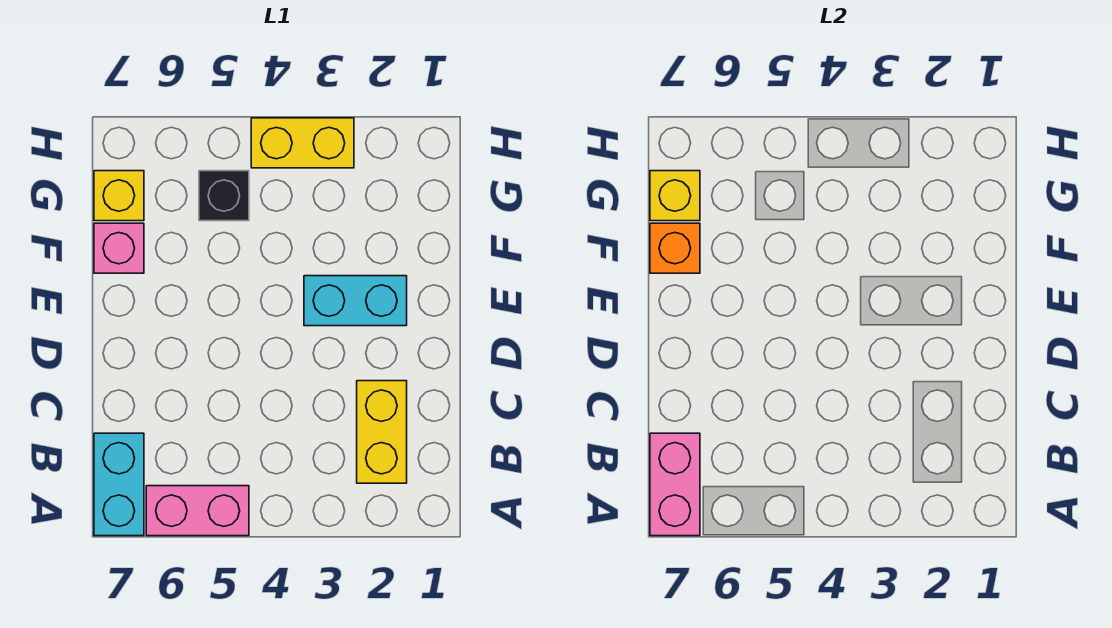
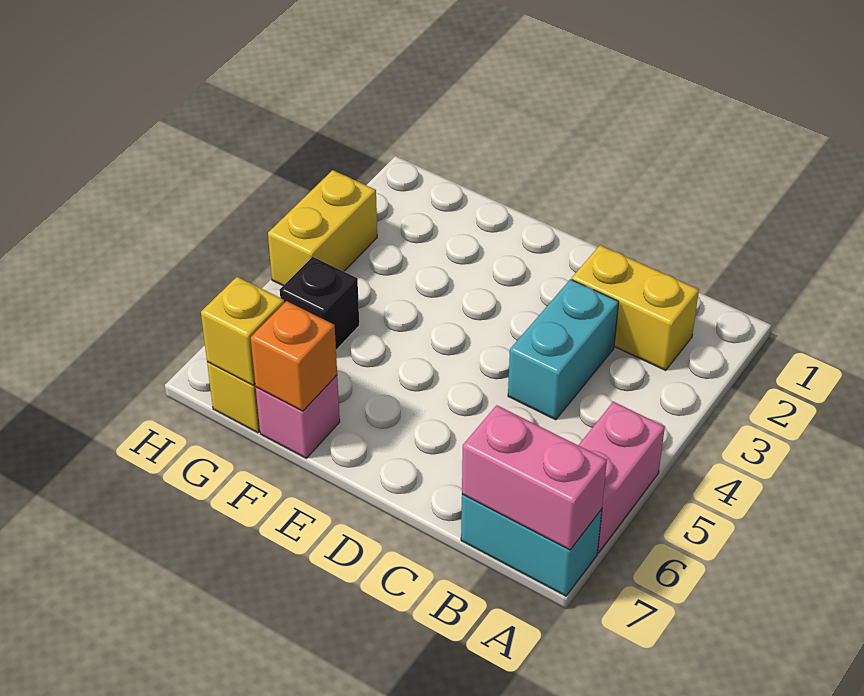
cyan brick E2:E3 level 1 -> cyan brick C3:C4 level 1

